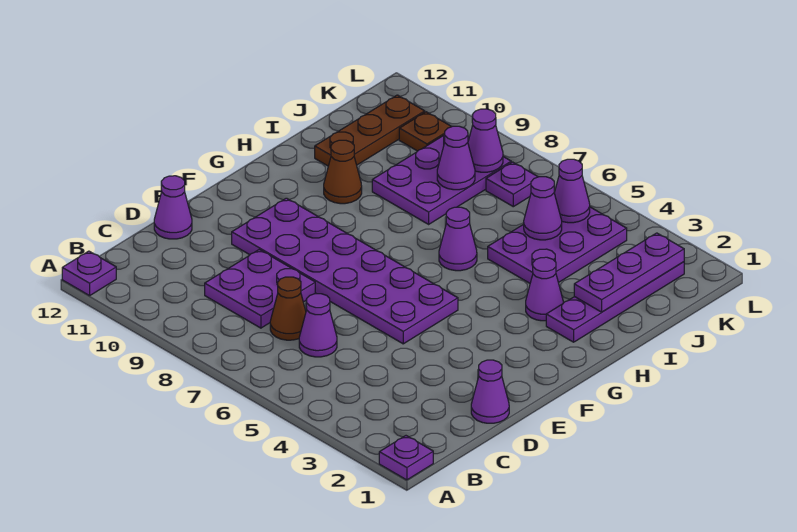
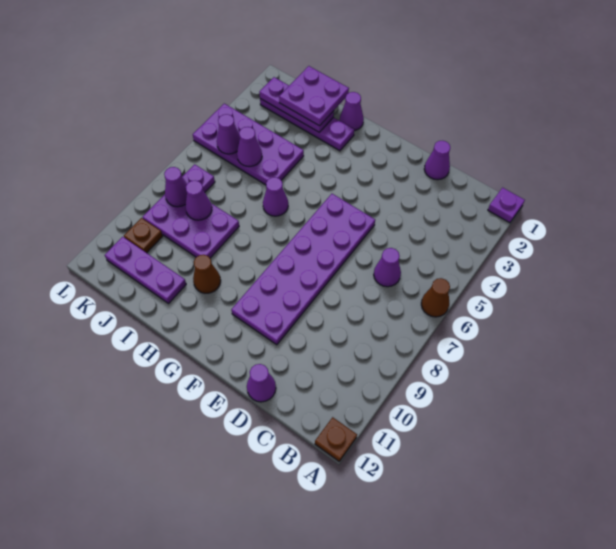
purple plate A12 level 1 -> brown plate A12 level 1
brown cone C7 level 1 -> brown cone A6 level 1
purple plate C8:D9 level 1 -> purple plate I1:J2 level 3
purple cone H3 level 1 -> purple cone H1 level 1
purple plate I4:K5 level 1 -> purple plate I4:L5 level 1
brown plate I11:K11 level 1 -> purple plate I11:K11 level 1

